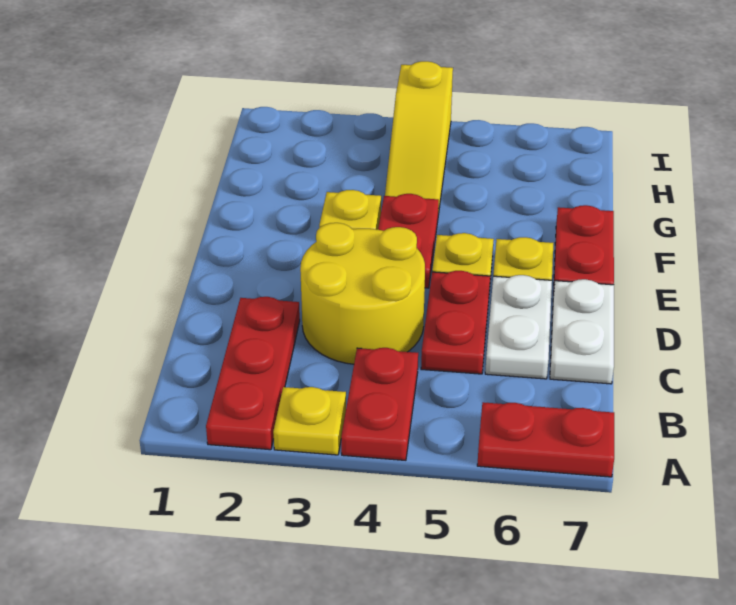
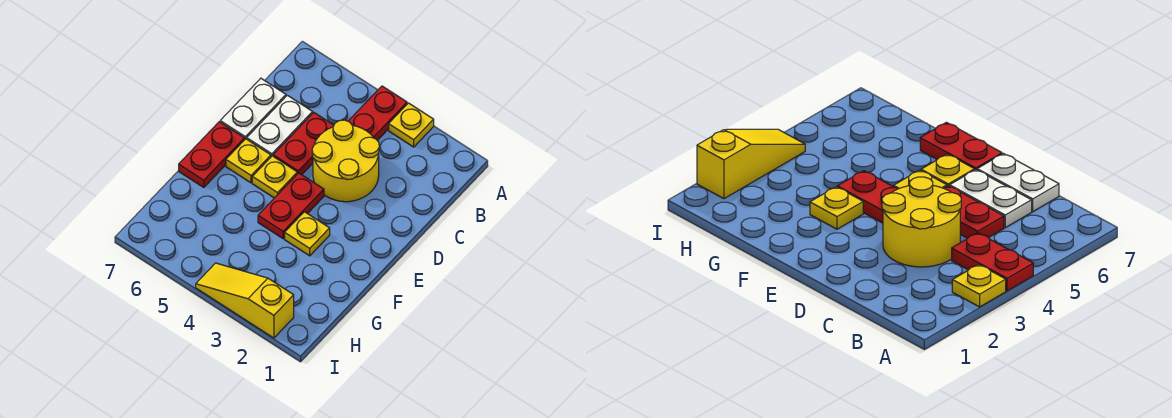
red plate A2:C2 level 1 -> none
red plate A6:A7 level 1 -> none
yellow slope G4:I4 level 1 top I -> yellow slope I2:I4 level 1 top 2

